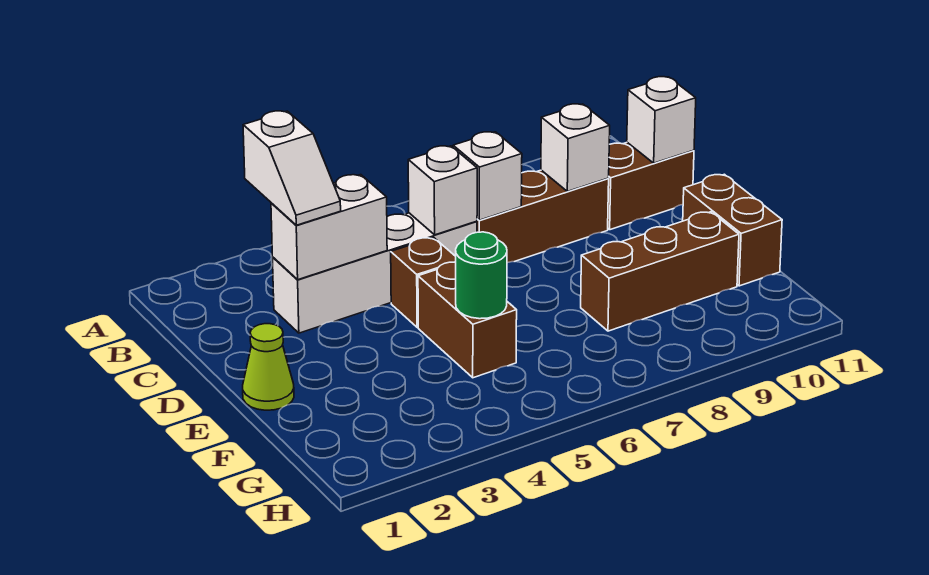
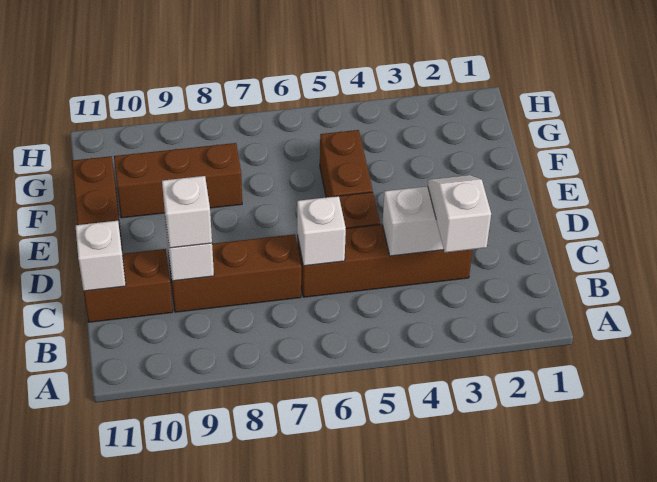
white brick C3:C6 level 1 -> brown brick C3:C6 level 1
white brick C7 level 2 -> white brick C9 level 3
lime cone E1 level 1 -> none
green round brick F5 level 2 -> none

